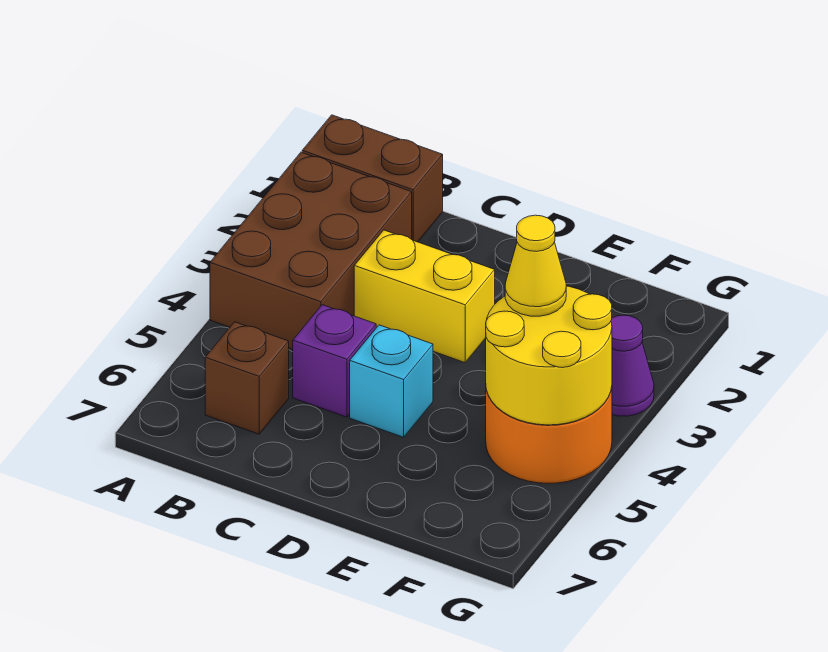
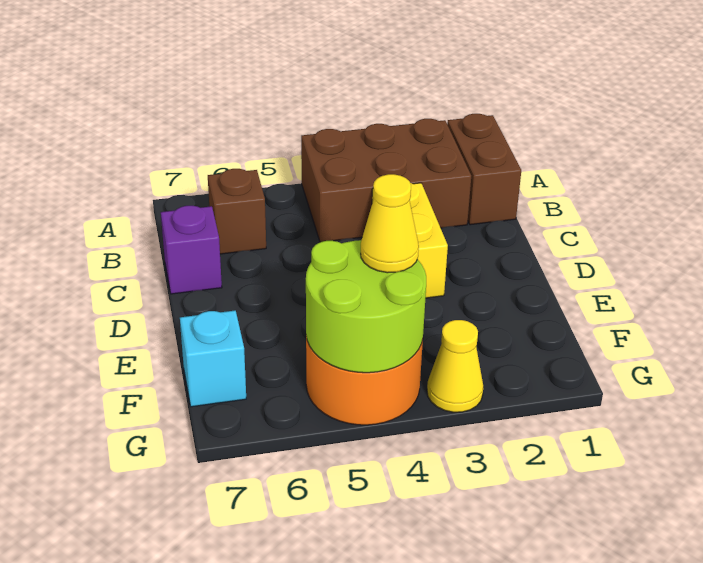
purple brick C5 level 1 -> purple brick C7 level 1
cyan brick D5 level 1 -> cyan brick F7 level 1
yellow round brick F4:G5 level 2 -> lime round brick F4:G5 level 2
purple cone G3 level 1 -> yellow cone G3 level 1

